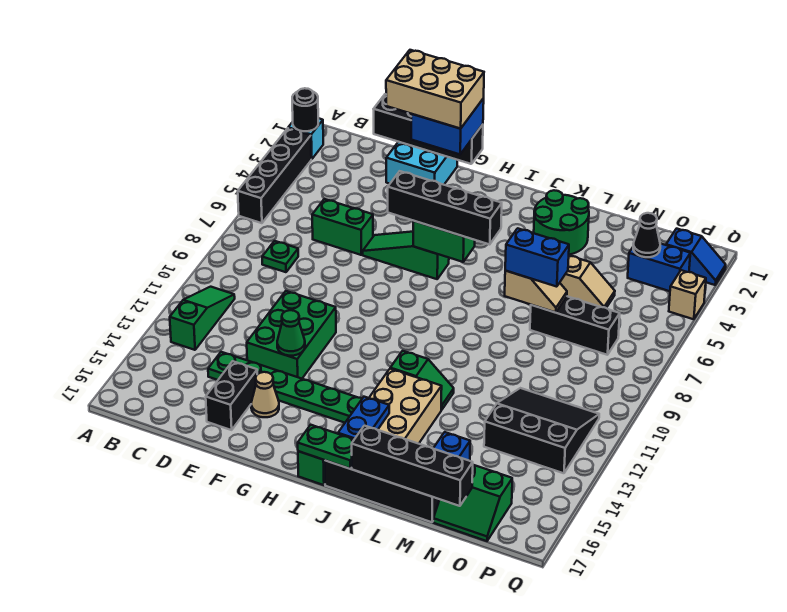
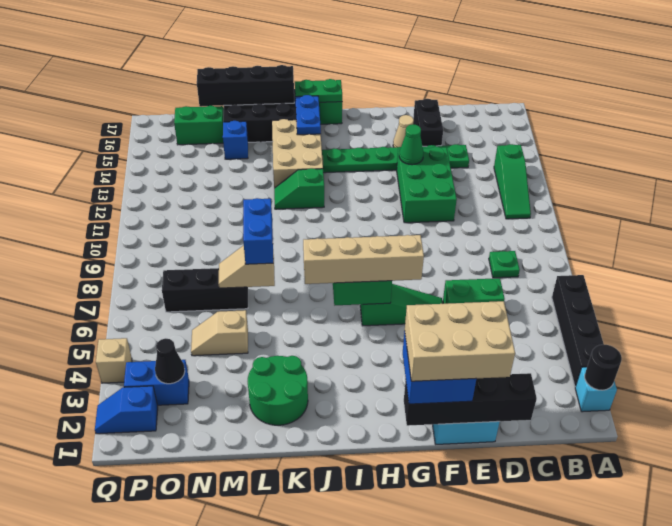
black brick G6:J6 level 3 -> tan brick G6:J6 level 3
blue brick L7:M7 level 3 -> blue brick L7:L8 level 3
black slope N11:P13 level 1 top 13 -> none

